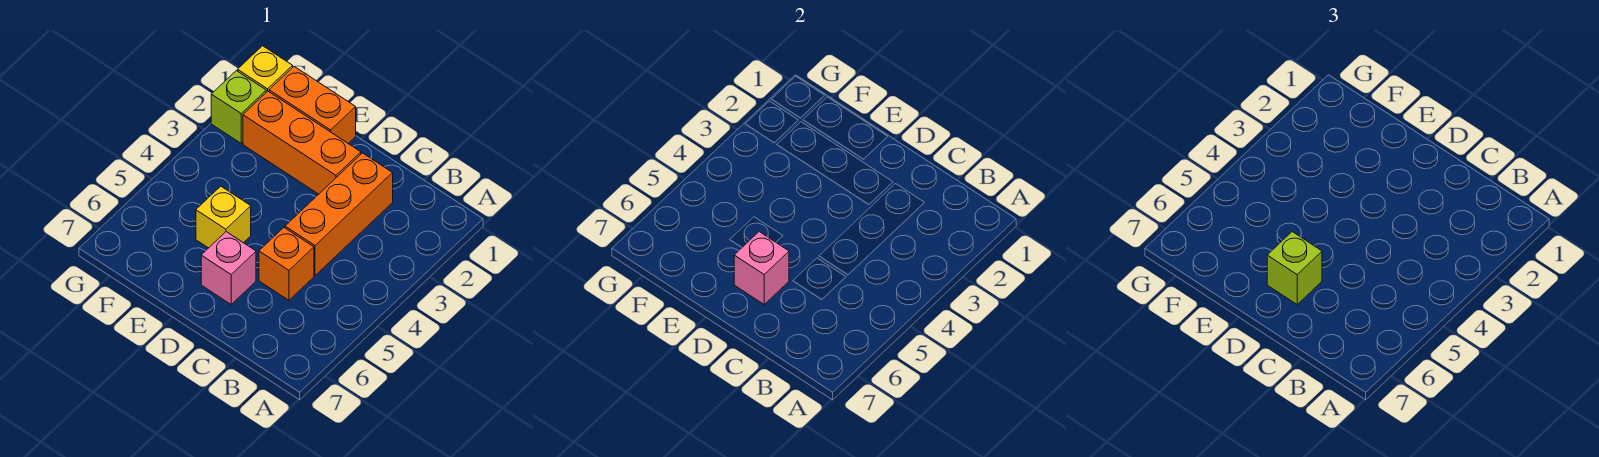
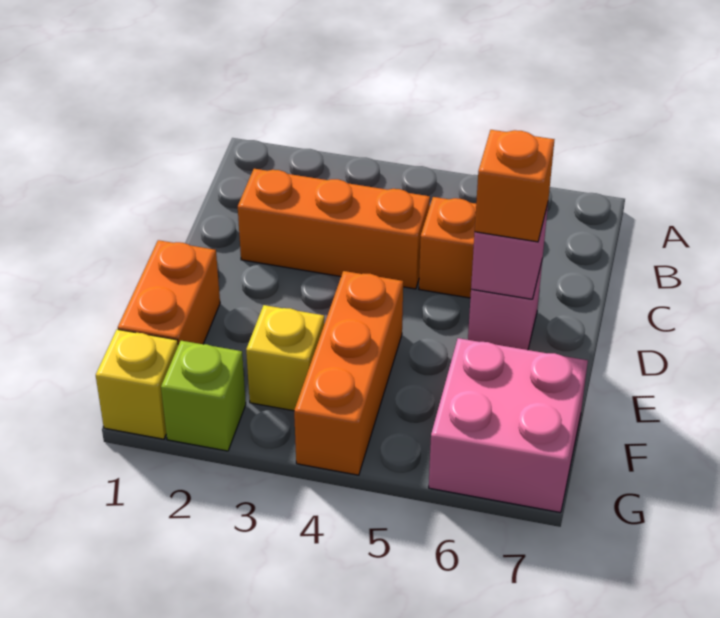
orange brick D2:F2 level 1 -> orange brick E4:G4 level 1
lime brick D6 level 3 -> orange brick D6 level 3
yellow brick E5 level 1 -> yellow brick F3 level 1
none -> pink brick F6:G7 level 1

